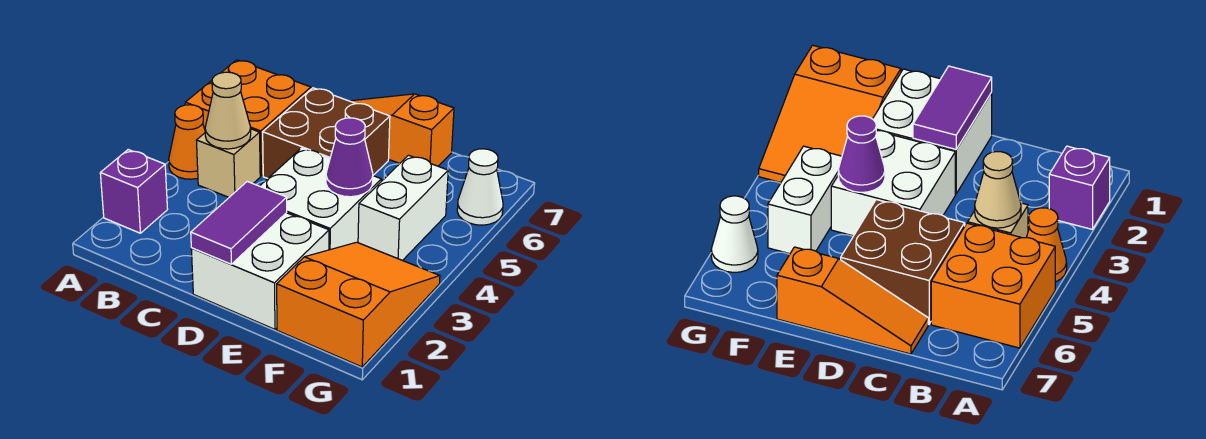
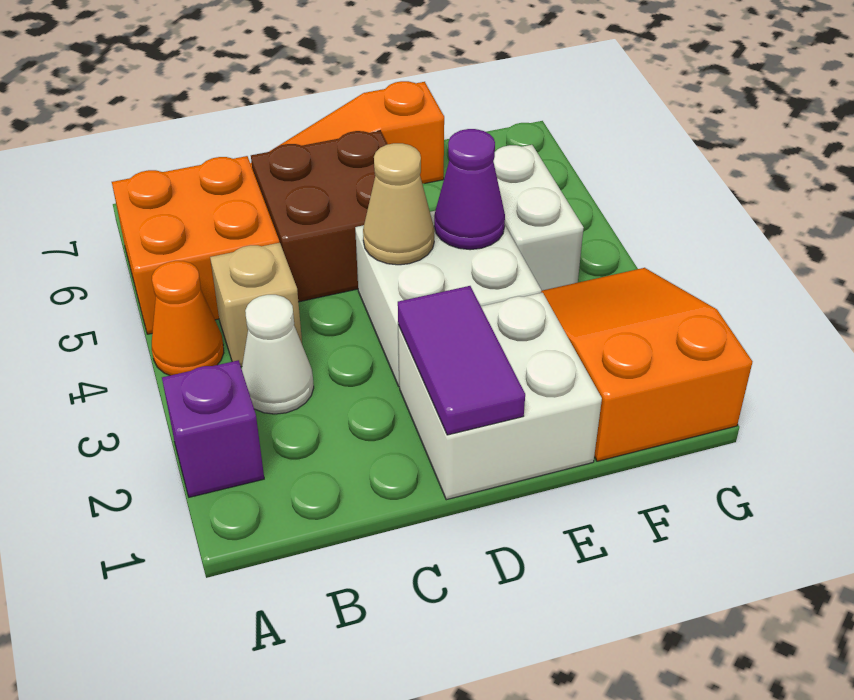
tan cone B4 level 2 -> tan cone D4 level 2
white cone G6 level 1 -> white cone B3 level 1

